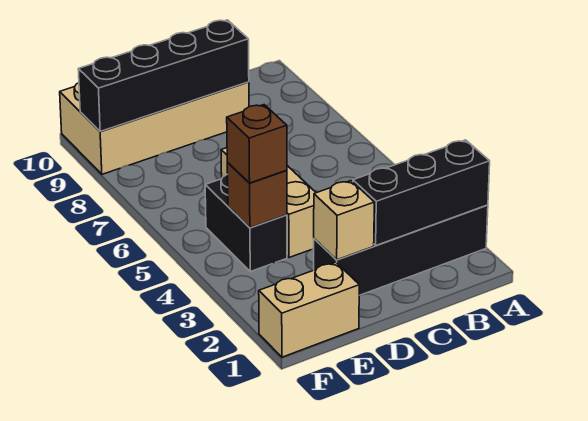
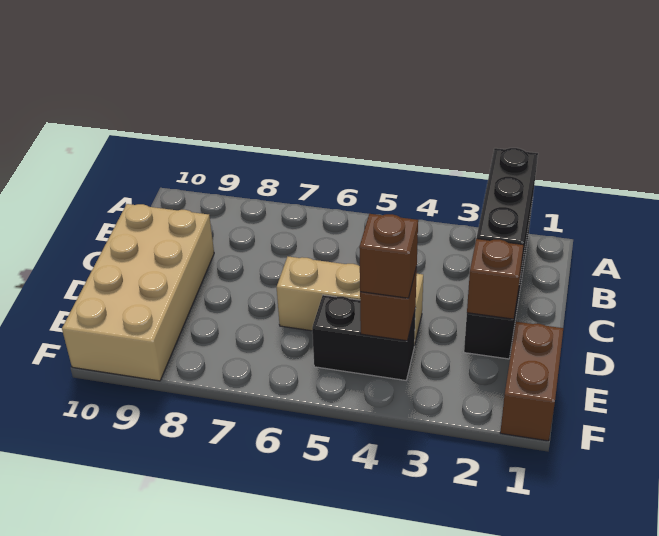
black brick C9:F9 level 2 -> none
tan brick D2 level 2 -> brown brick D2 level 2
tan brick E1:F1 level 1 -> brown brick E1:F1 level 1

